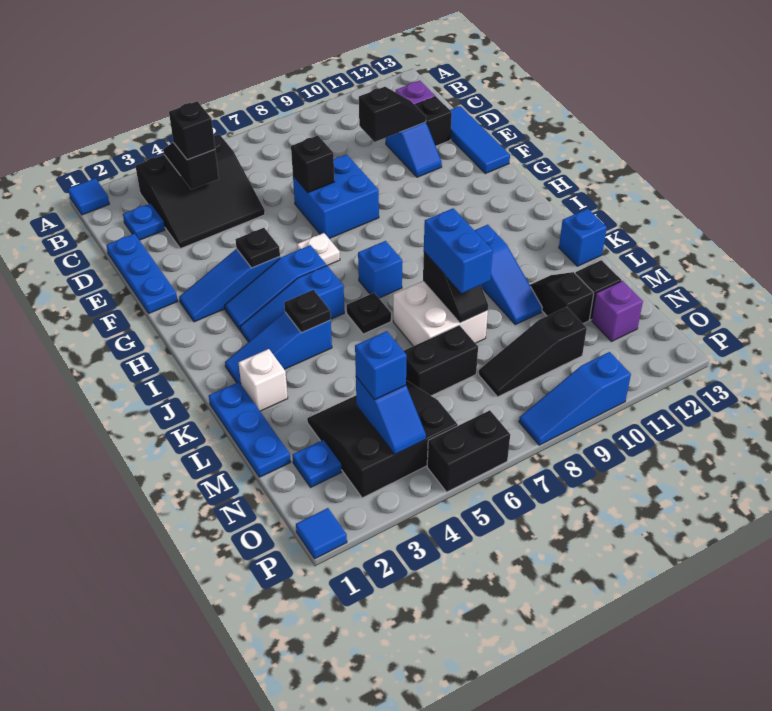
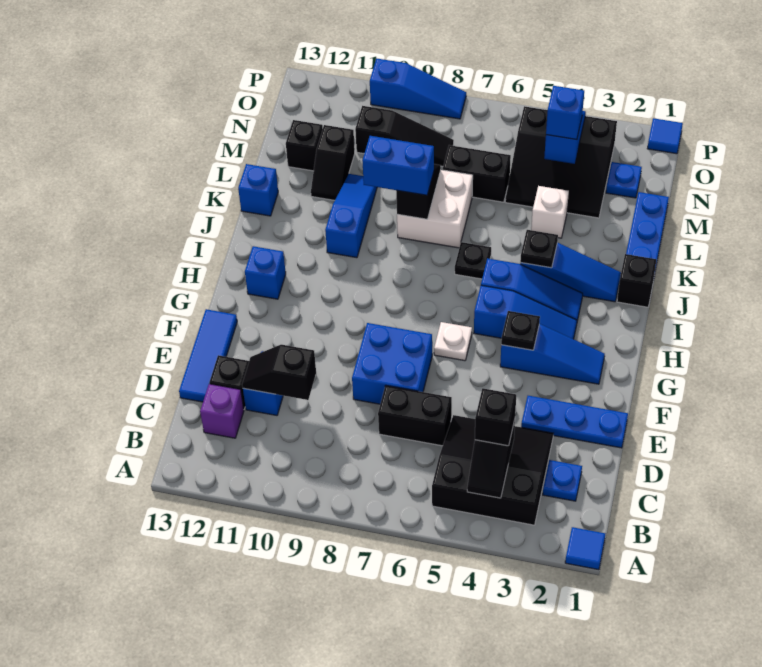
blue plate D1:F1 level 1 -> blue plate E1:E3 level 1
black brick E7 level 2 -> black brick J1 level 1
blue brick I7 level 1 -> blue brick H12 level 1
white brick K2 level 1 -> white brick L4 level 1
blue brick K8:L8 level 3 -> blue brick K8:K9 level 3
purple brick N12 level 1 -> none
black brick P5:P6 level 1 -> black brick D6:D7 level 1

